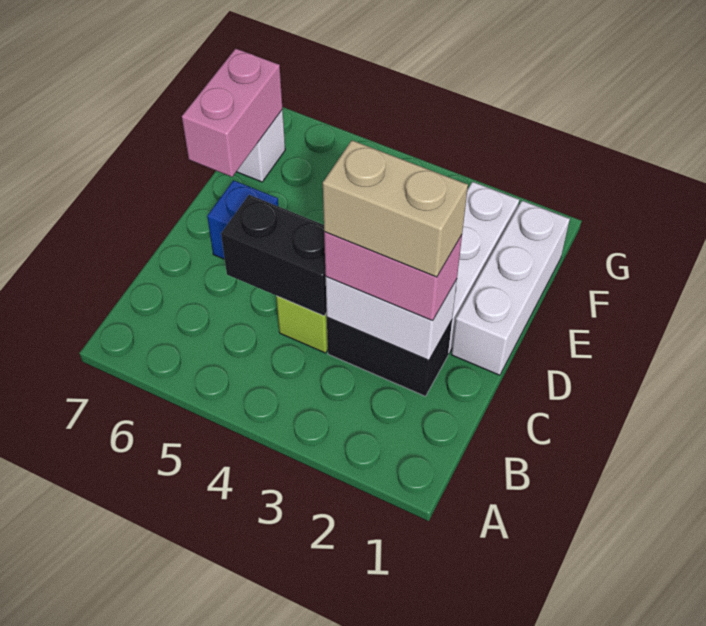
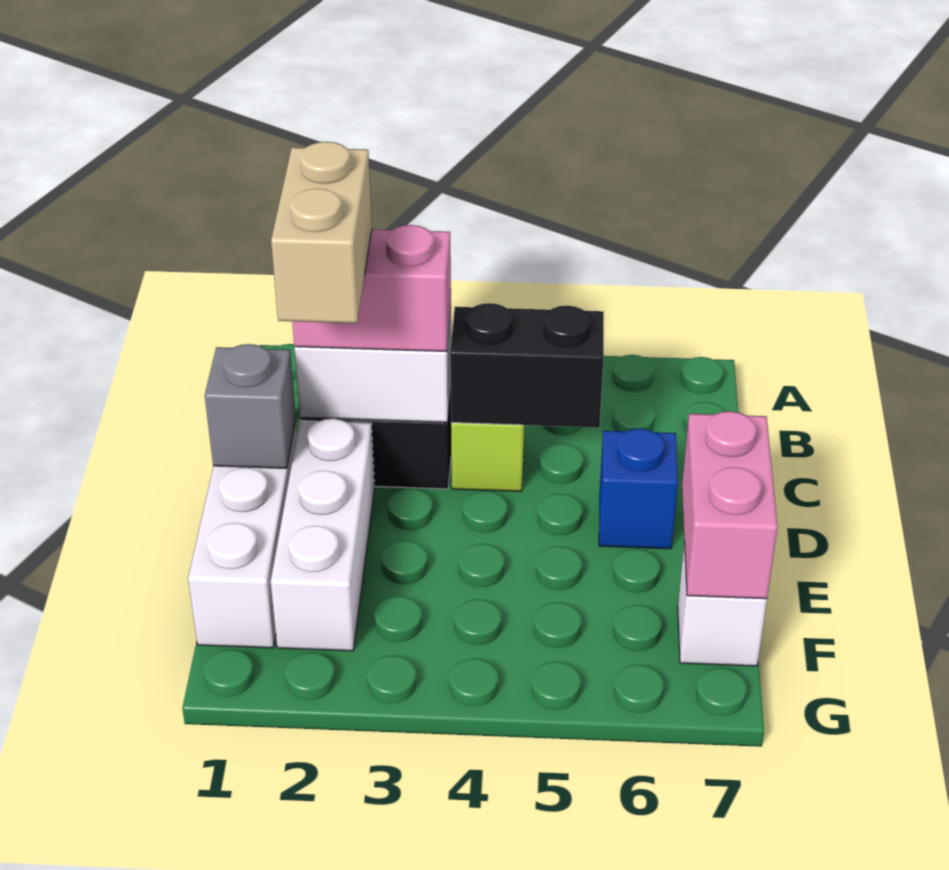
tan brick C2:C3 level 4 -> tan brick C2:D2 level 4
none -> grey brick D1 level 2

